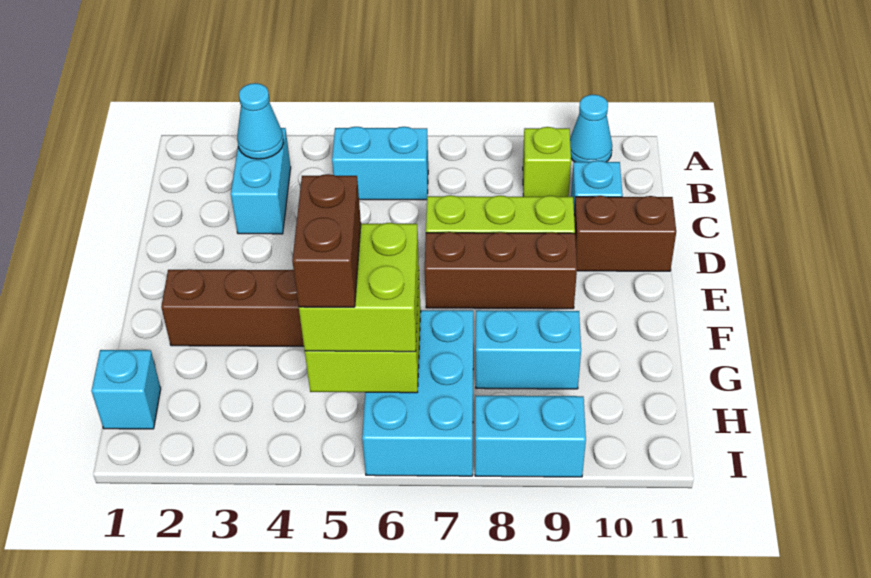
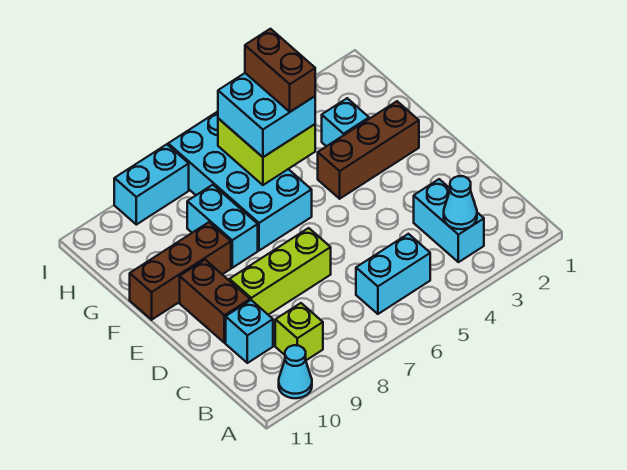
brown brick D10:D11 level 1 -> brown brick D10:E10 level 1
brown brick E7:E9 level 1 -> brown brick F9:F11 level 1
lime brick G5:H6 level 3 -> cyan brick G5:H6 level 3
cyan brick G6:I7 level 1 -> cyan brick F6:I7 level 1
cyan brick G8:G9 level 1 -> cyan brick F8:G8 level 1
cyan brick H1 level 1 -> cyan brick G3 level 1

